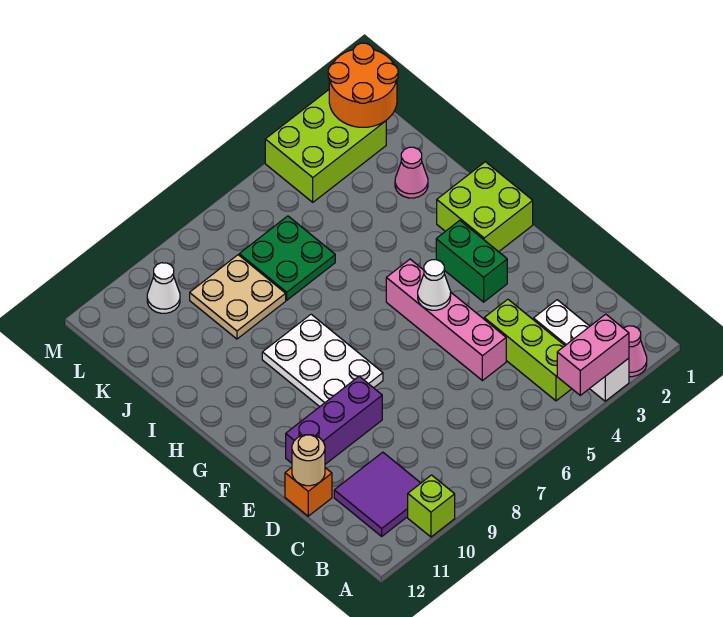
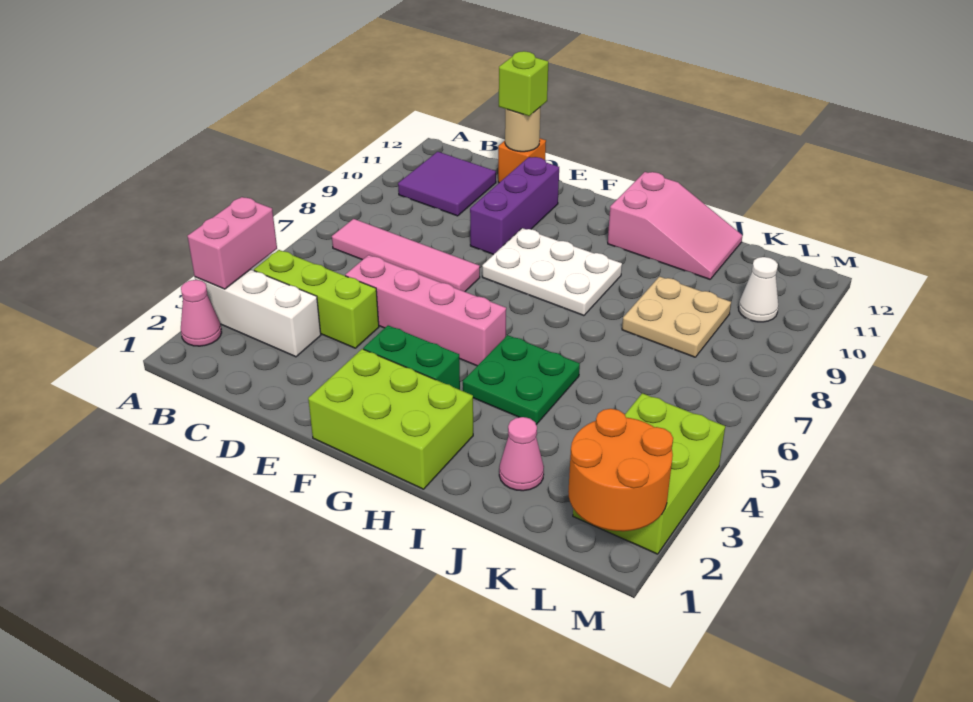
lime brick A10 level 1 -> lime brick D12 level 3
none -> pink tile B7:E7 level 1
white cone F5 level 2 -> none
lime brick G1:H2 level 1 -> lime brick F1:H2 level 1
none -> pink slope H11:J12 level 1 top H
green plate J6:K7 level 1 -> green plate H4:I5 level 1

